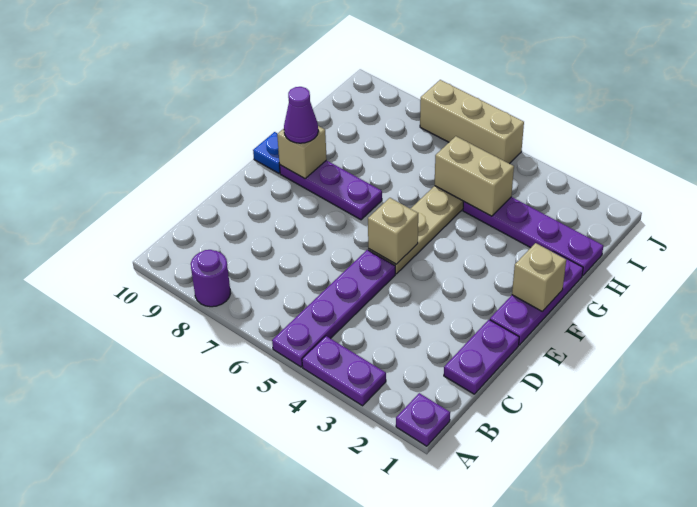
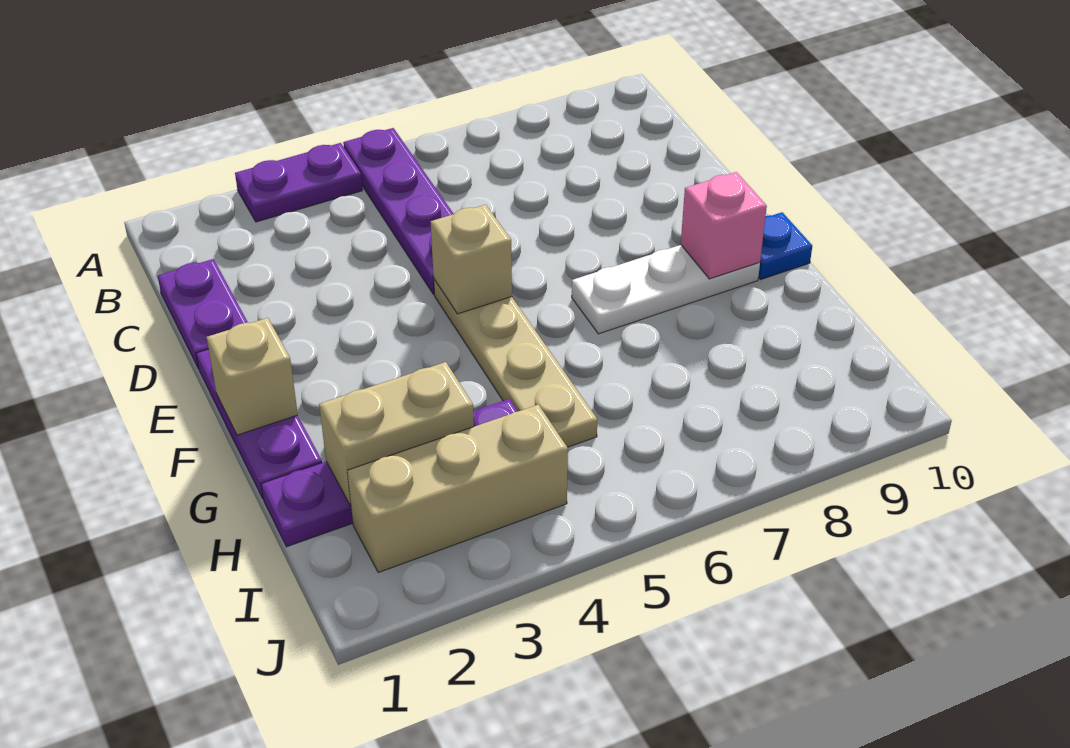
purple plate A1 level 1 -> none
purple round brick A8 level 1 -> none
purple plate F7:F9 level 1 -> white plate F7:F9 level 1
tan brick F9 level 2 -> pink brick F9 level 2
purple cone F9 level 3 -> none
tan brick H4:H5 level 2 -> tan brick H2:H3 level 2
tan brick J5:J7 level 1 -> tan brick I2:I4 level 1

